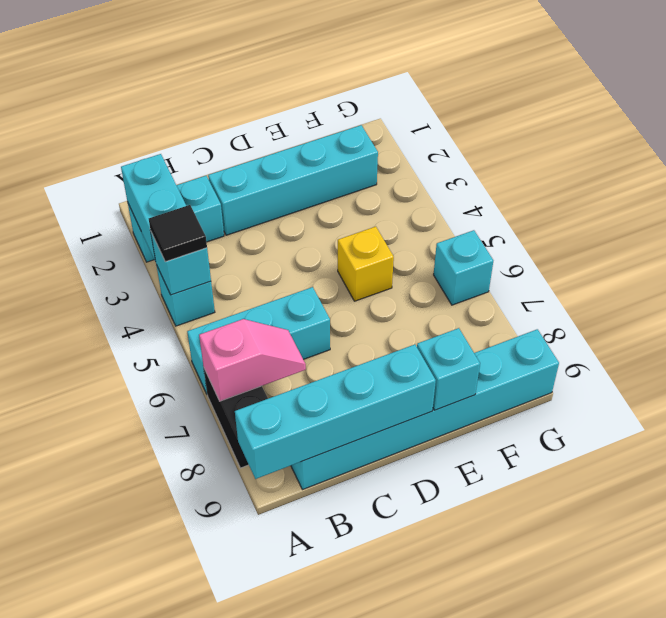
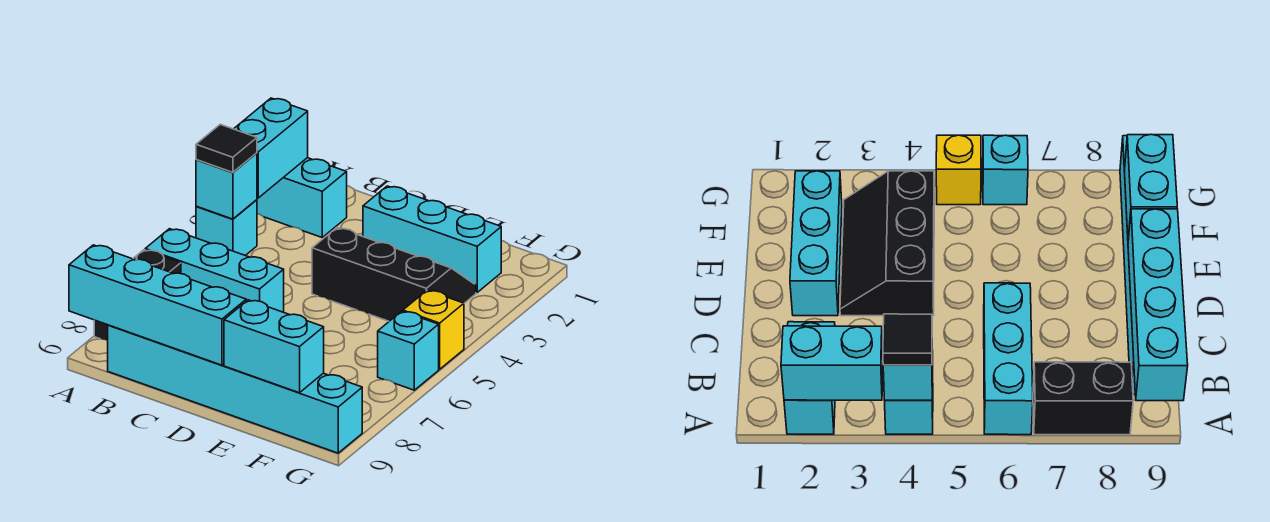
pink slope A7:B7 level 2 top A -> none
cyan brick C2:F2 level 1 -> cyan brick D2:F2 level 1
none -> black slope D3:F4 level 1 top 4
yellow brick E5 level 1 -> yellow brick G5 level 1
cyan brick E9 level 2 -> cyan brick E9:F9 level 2

